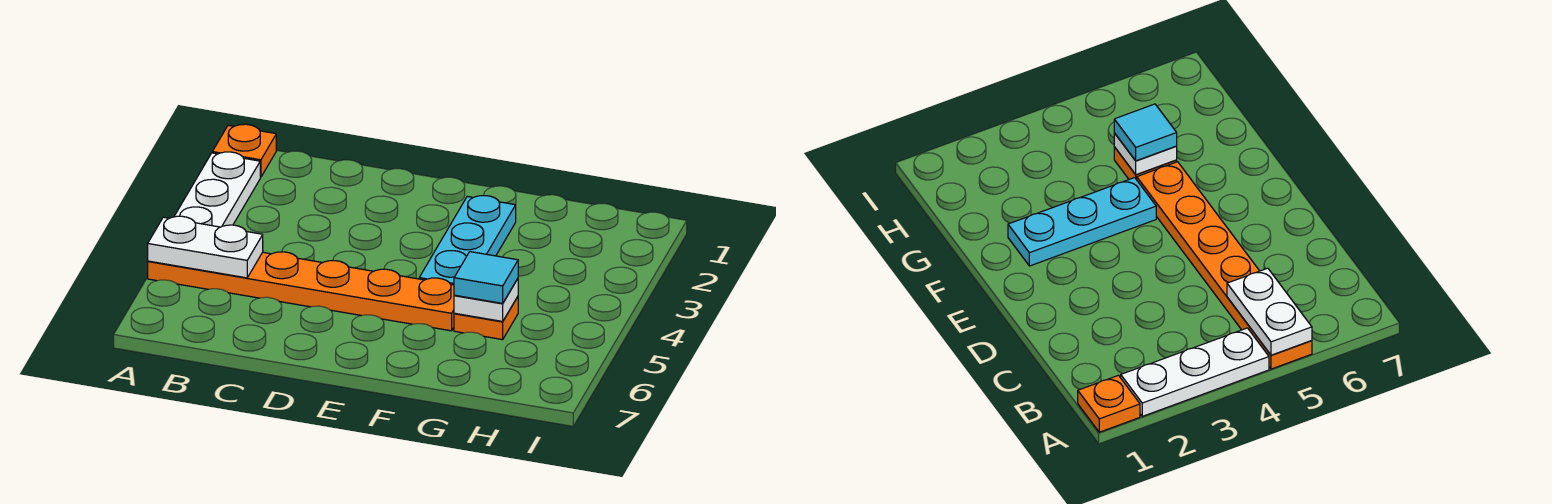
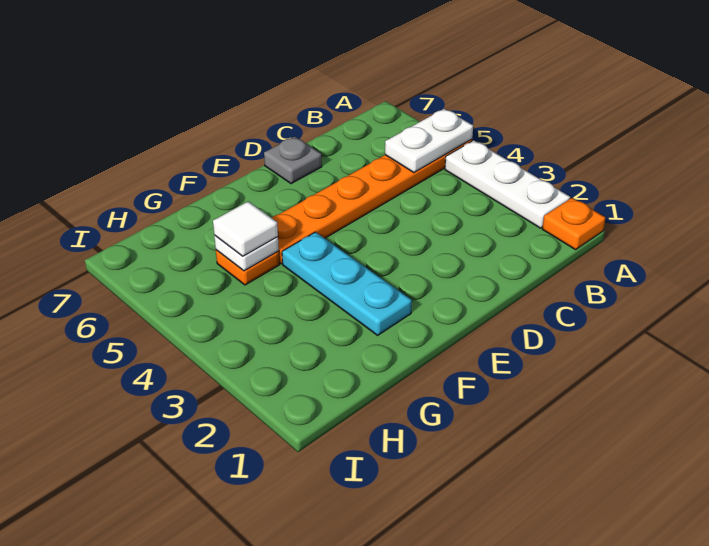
none -> grey plate D7 level 1
cyan tile G5 level 3 -> white tile G5 level 3

